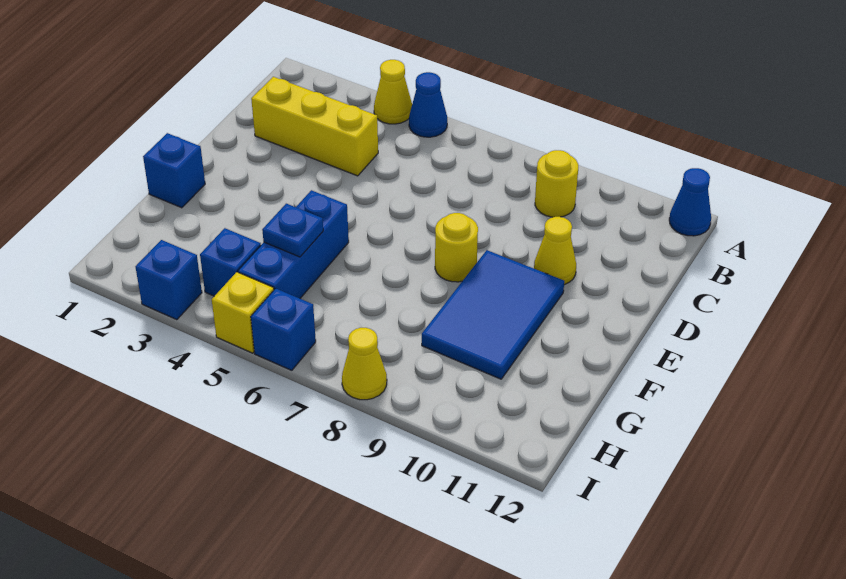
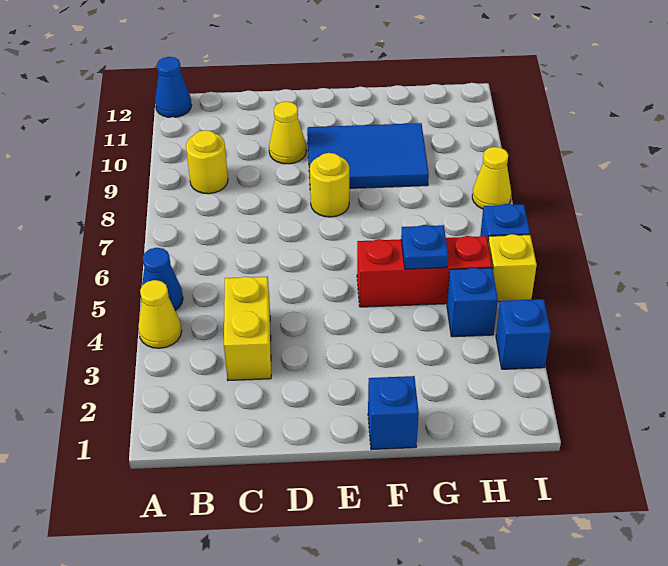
yellow brick C2:C4 level 1 -> yellow brick C3:C4 level 1
blue brick F5:H5 level 1 -> red brick F5:H5 level 1

